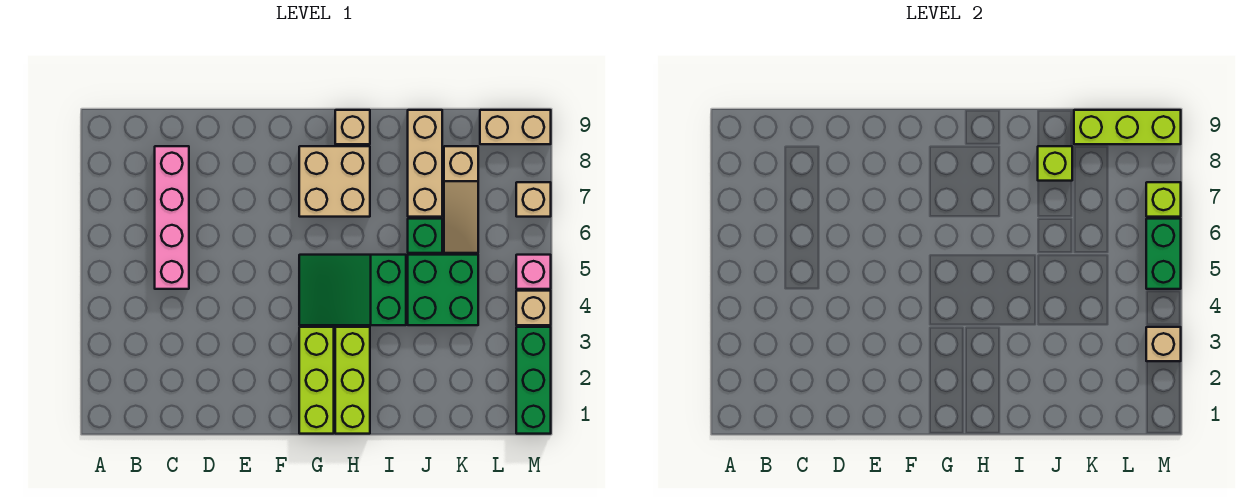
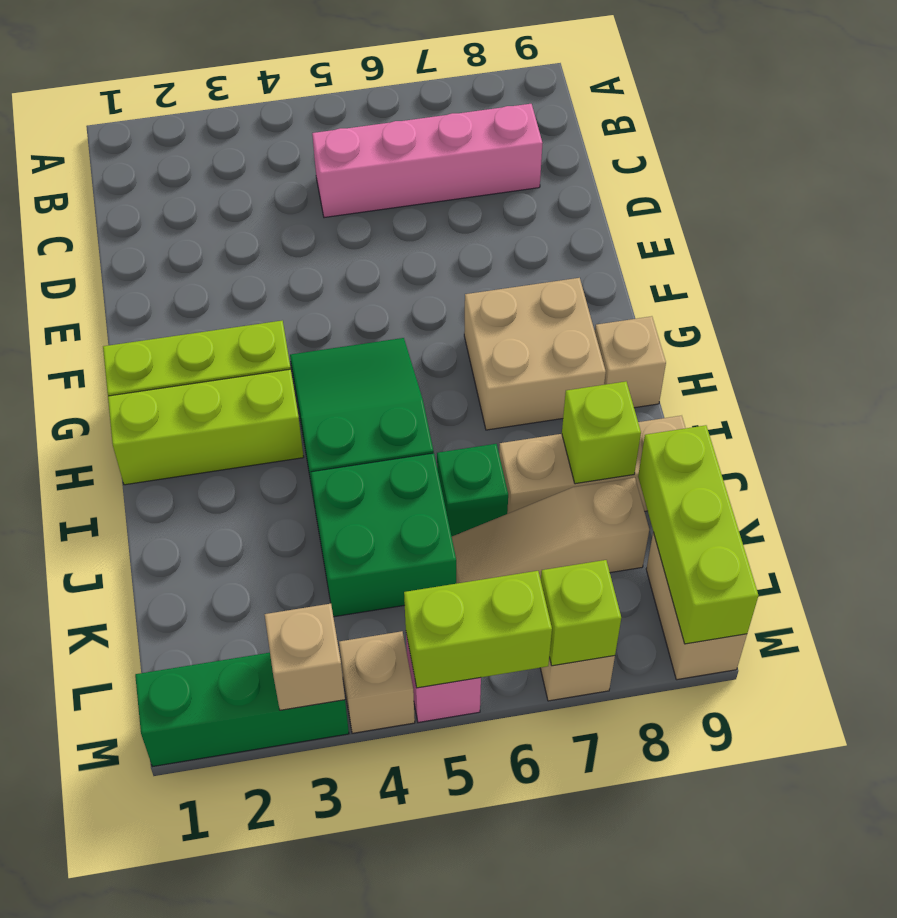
green brick M5:M6 level 2 -> lime brick M5:M6 level 2

